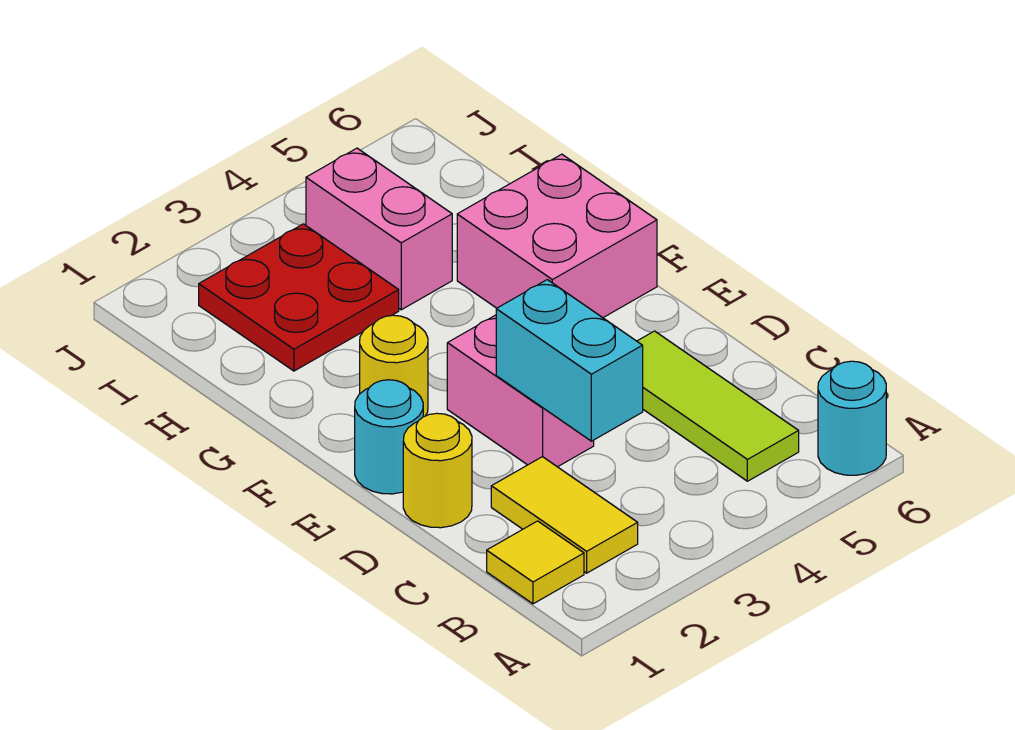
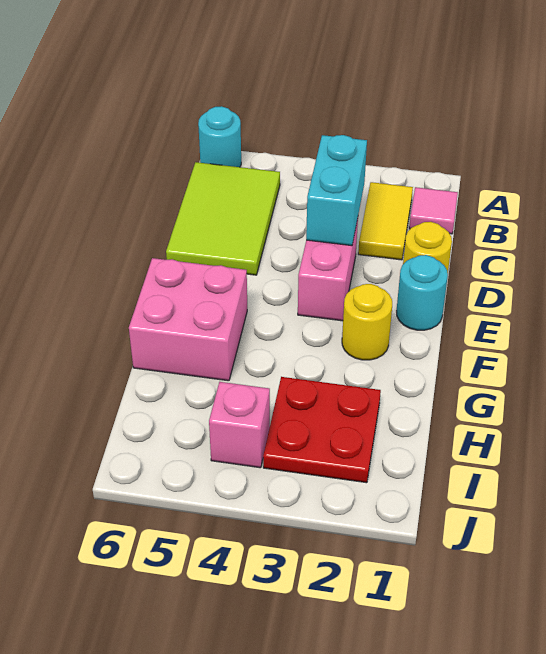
yellow tile B1 level 1 -> pink tile B1 level 1
lime tile B5:D5 level 1 -> lime tile B5:D6 level 1
pink brick H4:I4 level 1 -> pink brick I4 level 1

